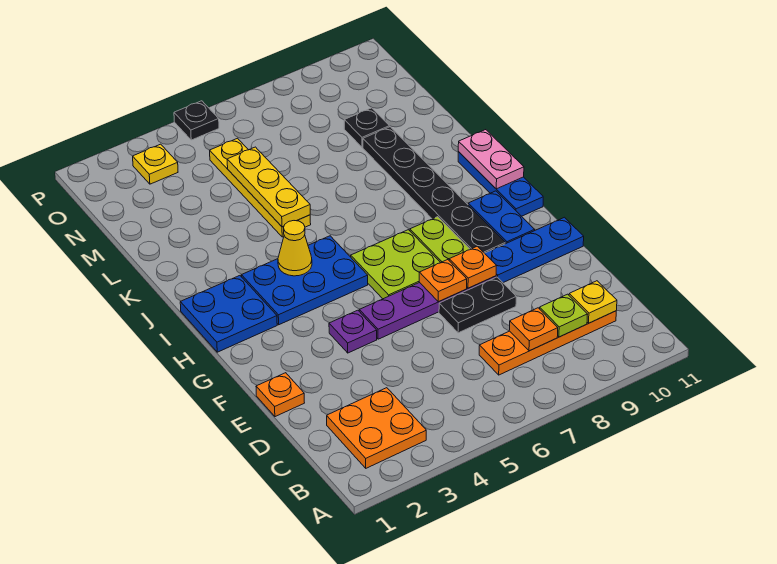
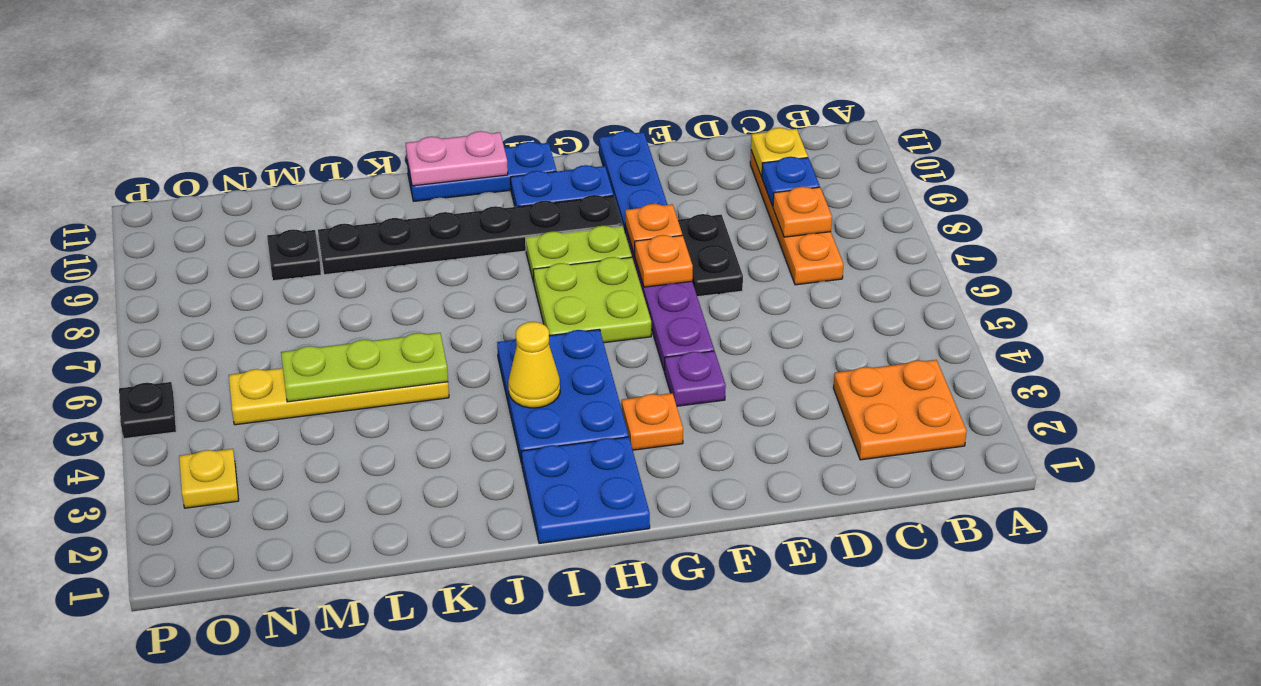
lime plate C9 level 2 -> blue plate C9 level 2
orange plate E1 level 1 -> orange plate G3 level 1
yellow plate K5:M5 level 2 -> lime plate K5:M5 level 2

